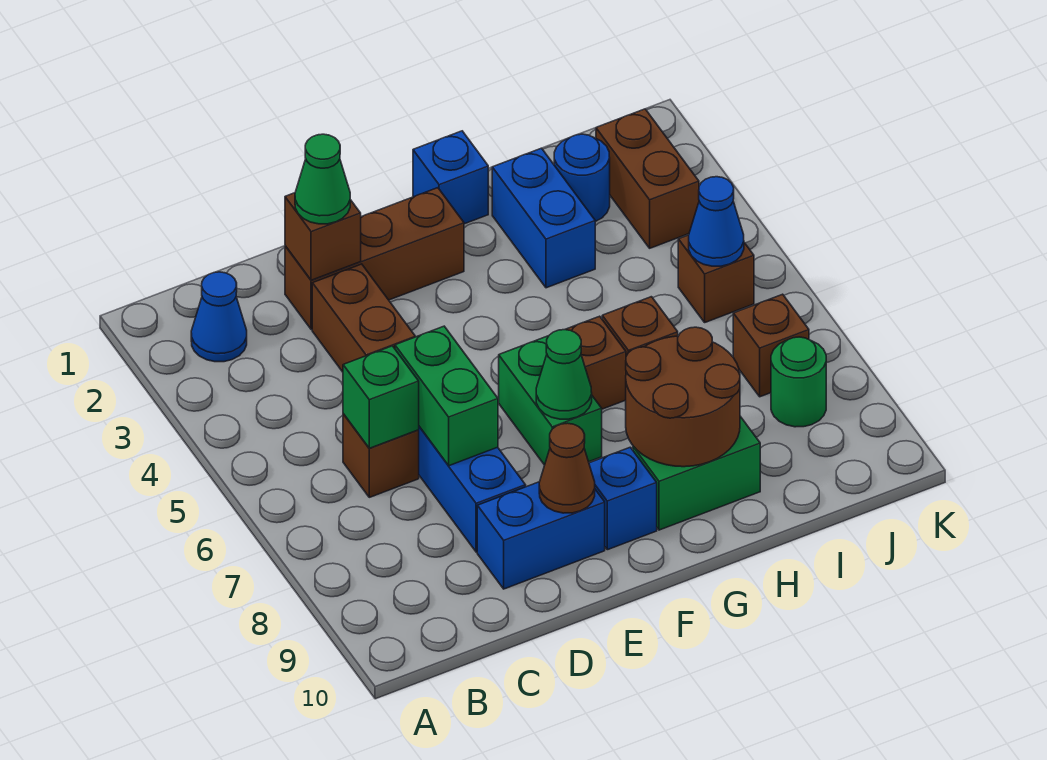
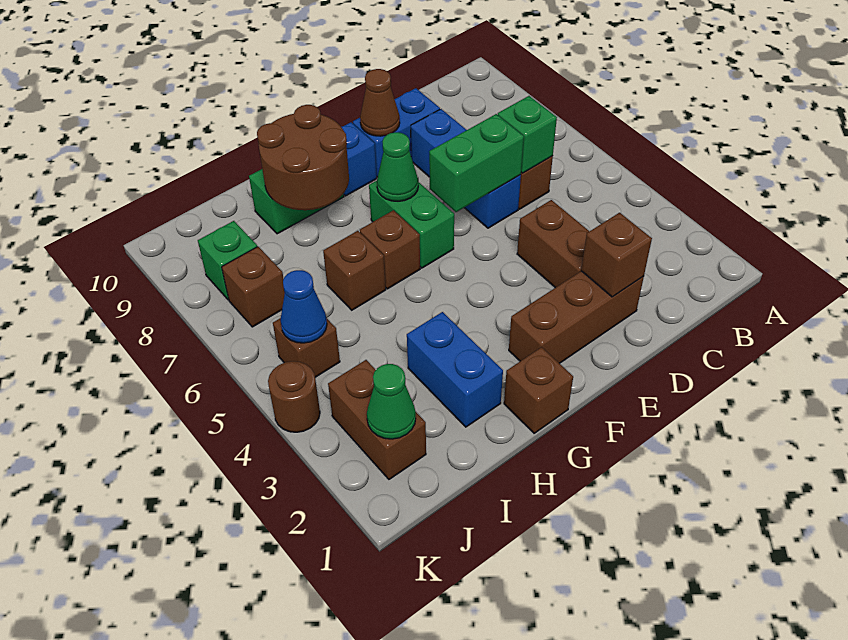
blue cone B2 level 1 -> none
green cone D2 level 3 -> green cone J2 level 2
green brick D6:D7 level 2 -> green brick D6:E6 level 2
blue brick G1 level 1 -> brown brick G1 level 1
blue round brick I2 level 1 -> none
green round brick J8 level 1 -> green brick J8 level 1
none -> brown round brick K4 level 1

